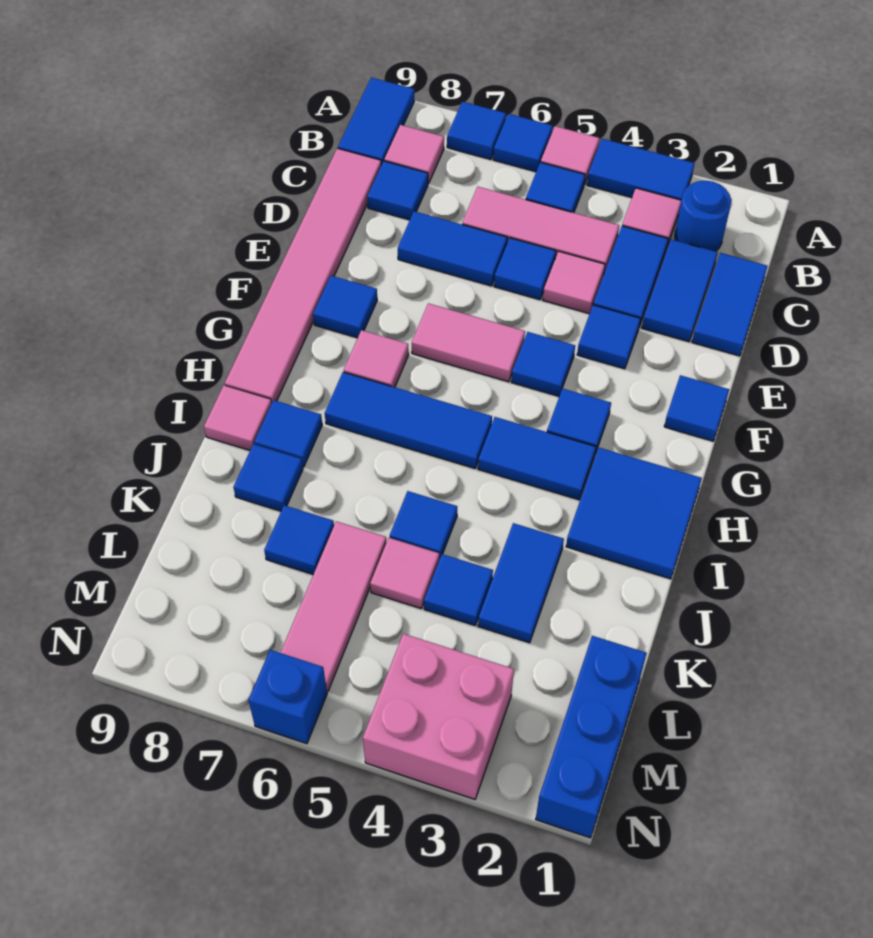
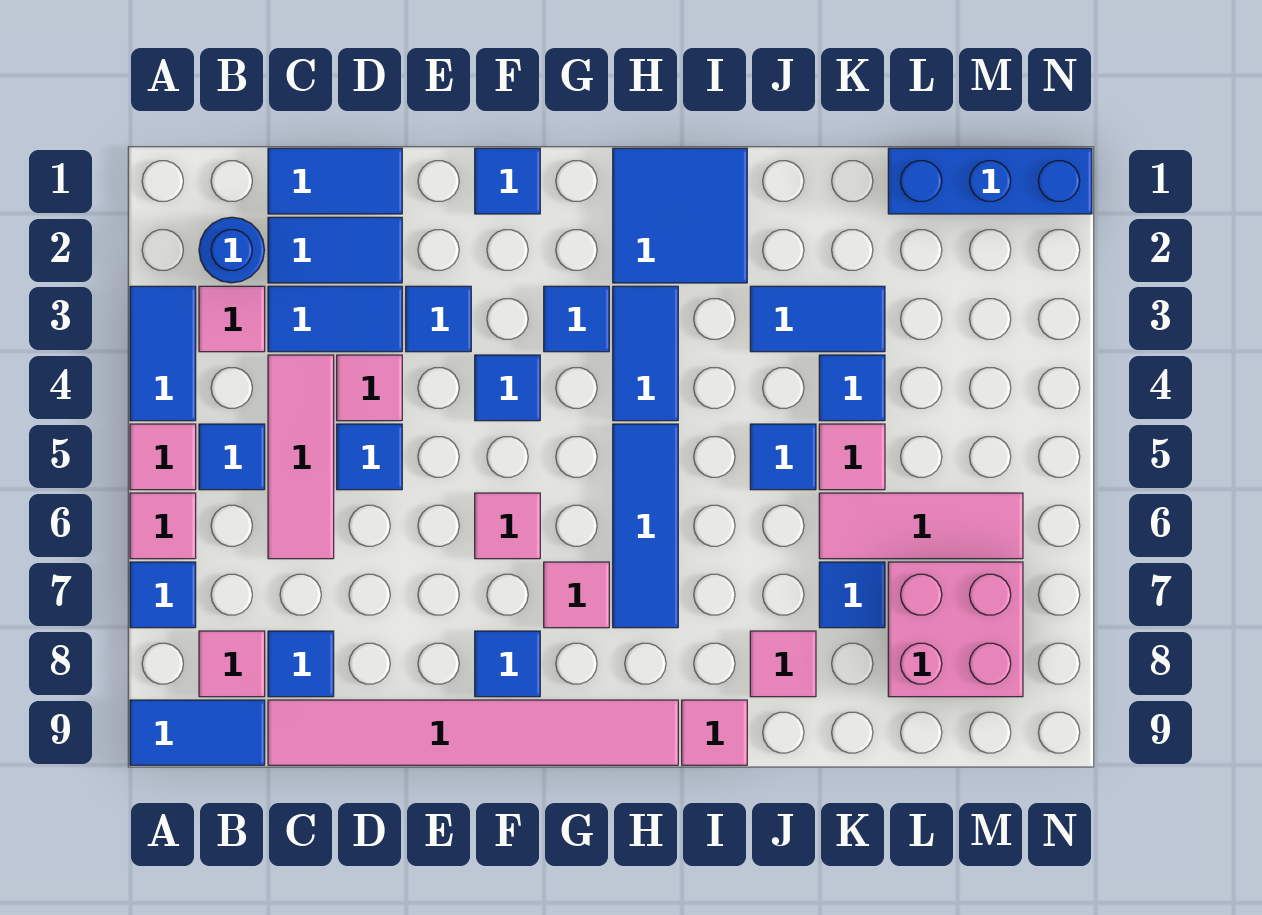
blue tile A6 level 1 -> pink tile A6 level 1
blue tile D6:D7 level 1 -> none
pink tile F5:F6 level 1 -> pink tile F6 level 1
blue tile I8 level 1 -> none
blue tile J8 level 1 -> pink tile J8 level 1
pink brick M3:N4 level 1 -> pink brick L7:M8 level 1
blue brick N6 level 1 -> none

